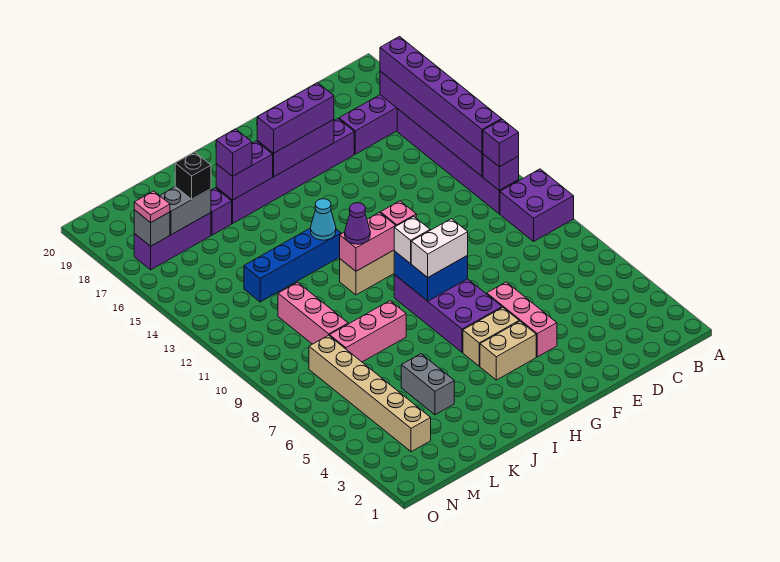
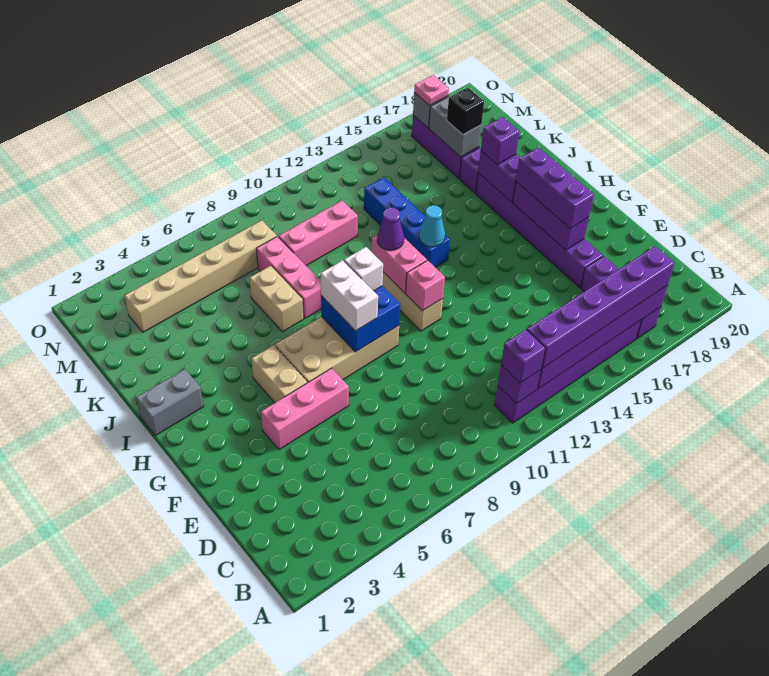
purple brick A9:B10 level 1 -> none
tan brick G4:H4 level 1 -> tan brick J7:K7 level 1
purple brick G6:H9 level 1 -> tan brick G6:H9 level 1
grey brick K4:K5 level 1 -> grey brick I1:I2 level 1

